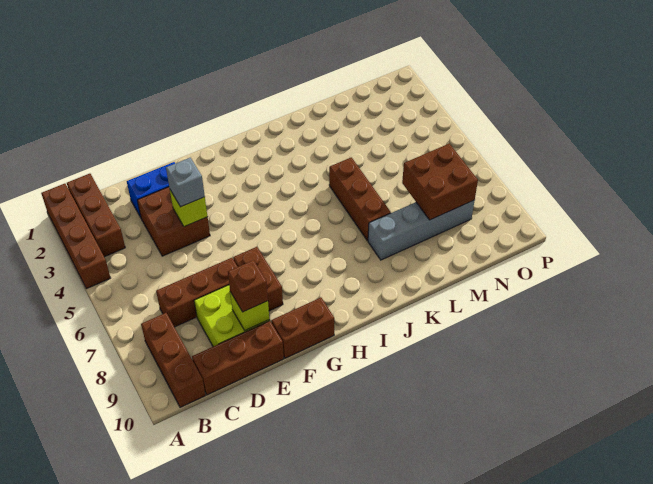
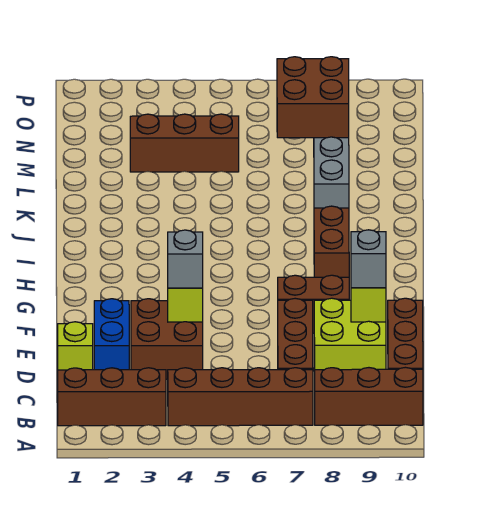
brown brick A1:A4 level 1 -> brown brick B4:B7 level 1
none -> lime brick D1 level 1
brown brick E9 level 3 -> grey brick E9 level 3
brown brick F10:G10 level 1 -> brown brick H8:I8 level 1
brown brick K5:K7 level 1 -> brown brick M3:M5 level 1

